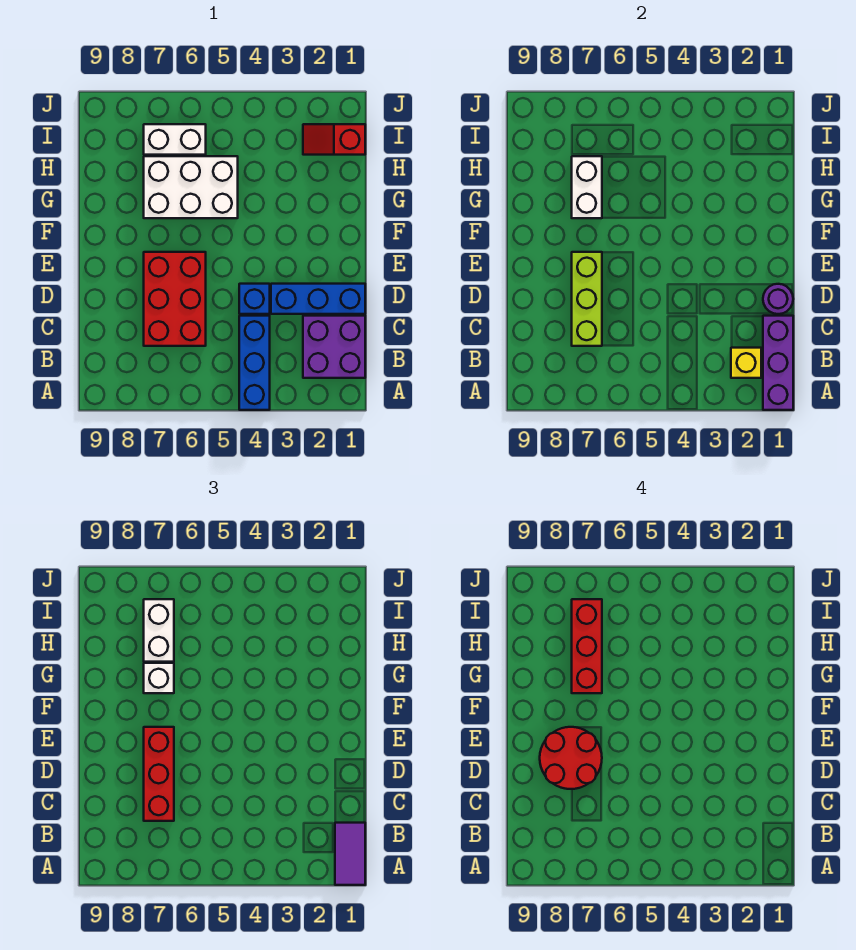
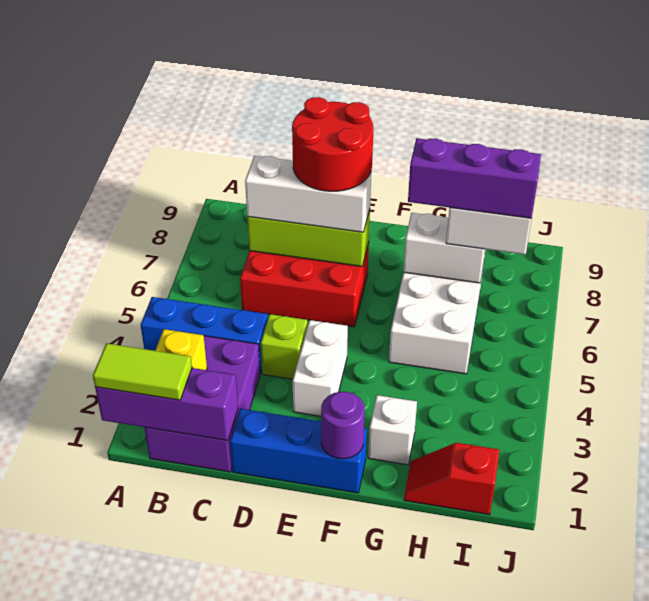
purple tile A1:B1 level 3 -> lime tile A1:B1 level 3
purple brick B1:C2 level 1 -> purple brick B1:C3 level 1
red brick C7:E7 level 3 -> white brick C7:E7 level 3
blue brick D1:D3 level 1 -> blue brick D1:F1 level 1
purple round brick D1 level 2 -> purple round brick F1 level 2
blue brick D4 level 1 -> lime brick D4 level 1
white brick G7 level 3 -> white brick G2 level 1
red brick G7:I7 level 4 -> purple brick G7:I7 level 4
red slope I1:I2 level 1 top 1 -> red slope H1:I1 level 1 top I
white brick I6:I7 level 1 -> white brick E3:E4 level 1

